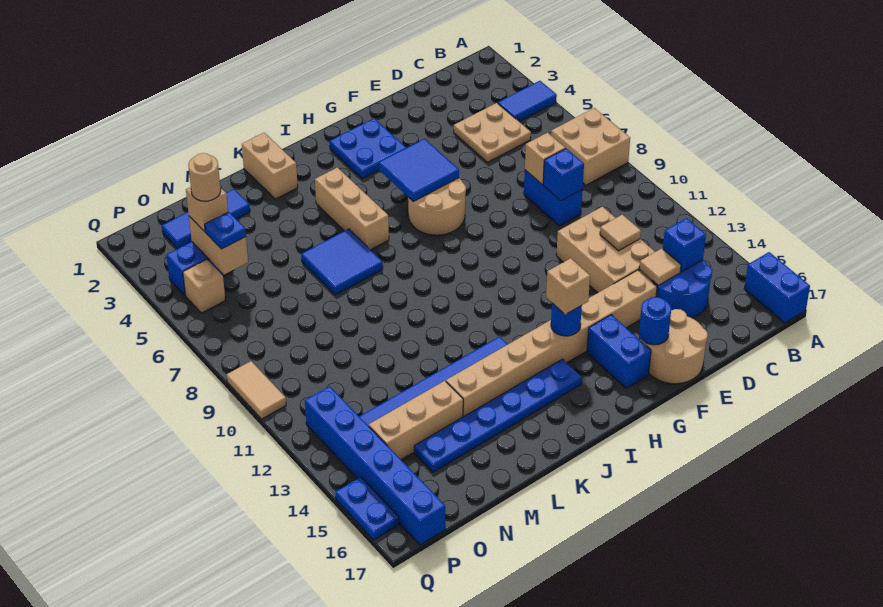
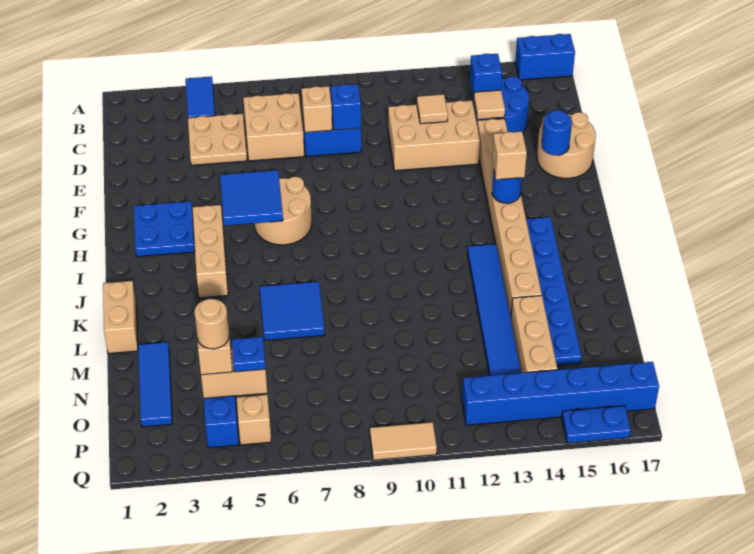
tan brick A7:B8 level 1 -> tan brick C6:D7 level 1
blue brick G15:G16 level 1 -> none
tan brick J4:J6 level 1 -> tan brick H4:J4 level 1
tan brick K1:K2 level 1 -> tan brick K1:L1 level 1

